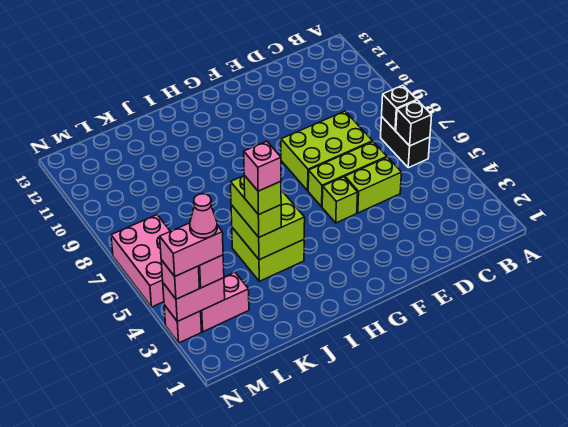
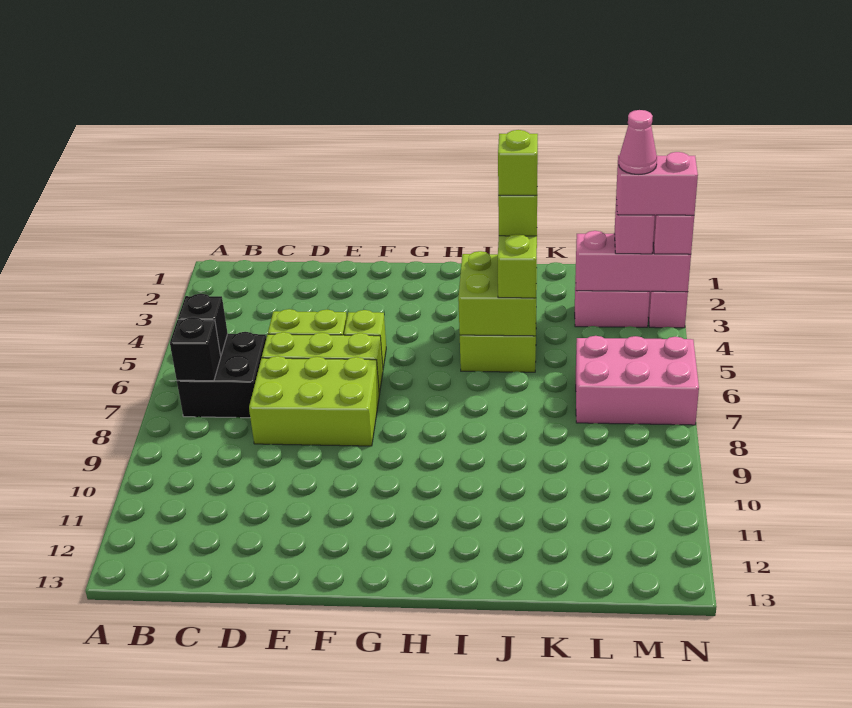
black brick B6:B7 level 1 -> black brick B6:C7 level 1
pink brick J4 level 5 -> lime brick J4 level 5
pink brick M3:N3 level 2 -> pink brick L3:N3 level 2
pink brick M5:N7 level 1 -> pink brick L6:N7 level 1

